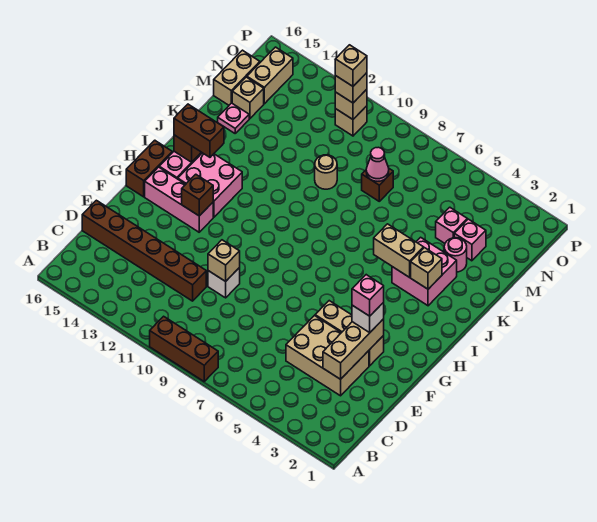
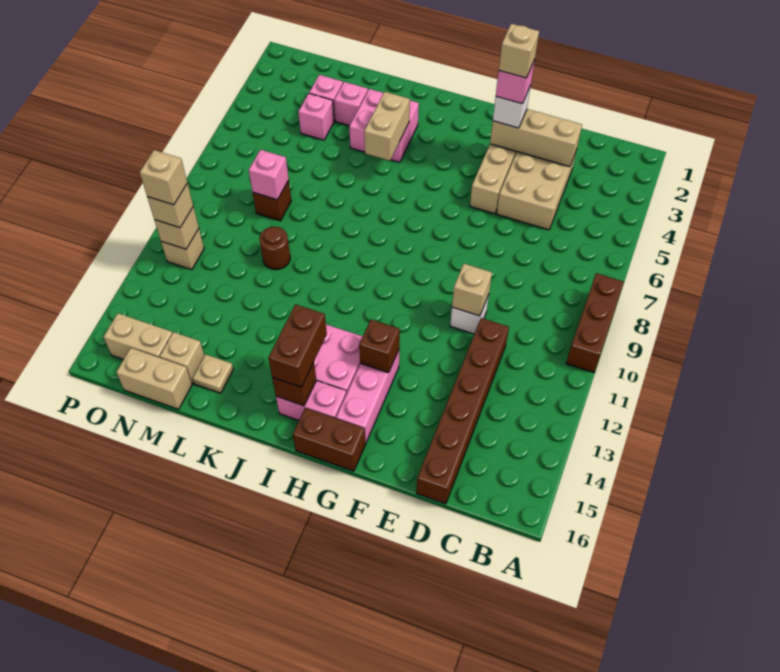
tan brick J3 level 2 -> tan brick F3 level 5
pink round brick L3 level 1 -> pink brick L3 level 1
tan round brick L10 level 1 -> brown round brick L10 level 1
pink plate L15 level 1 -> tan plate L15 level 1
pink cone M8 level 2 -> pink brick M8 level 2

